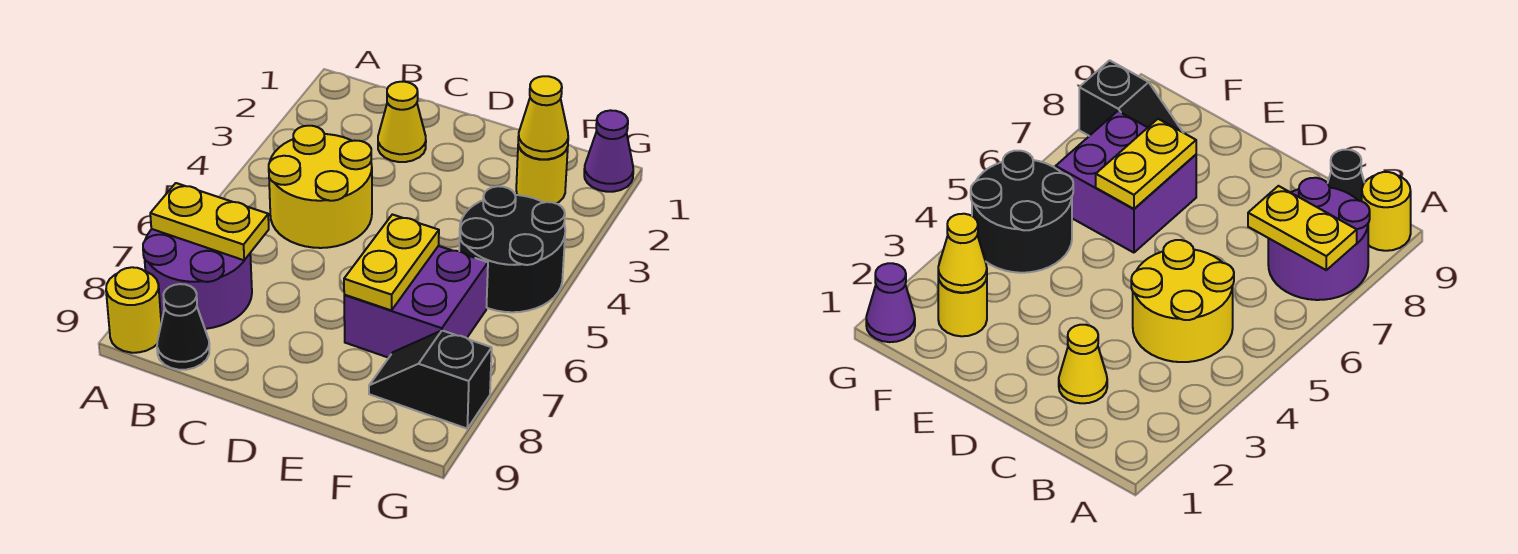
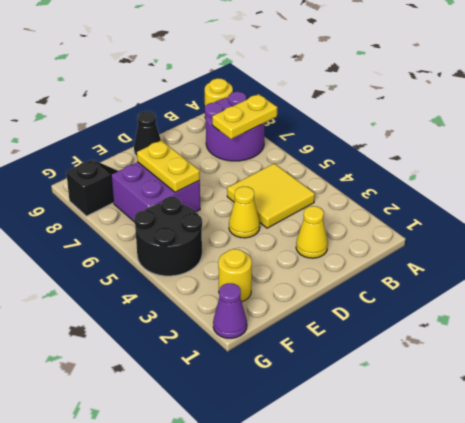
yellow round brick B4:C5 level 1 -> yellow tile B4:C5 level 1
black cone B9 level 1 -> black cone D9 level 1
yellow cone F2 level 2 -> yellow cone D4 level 1

